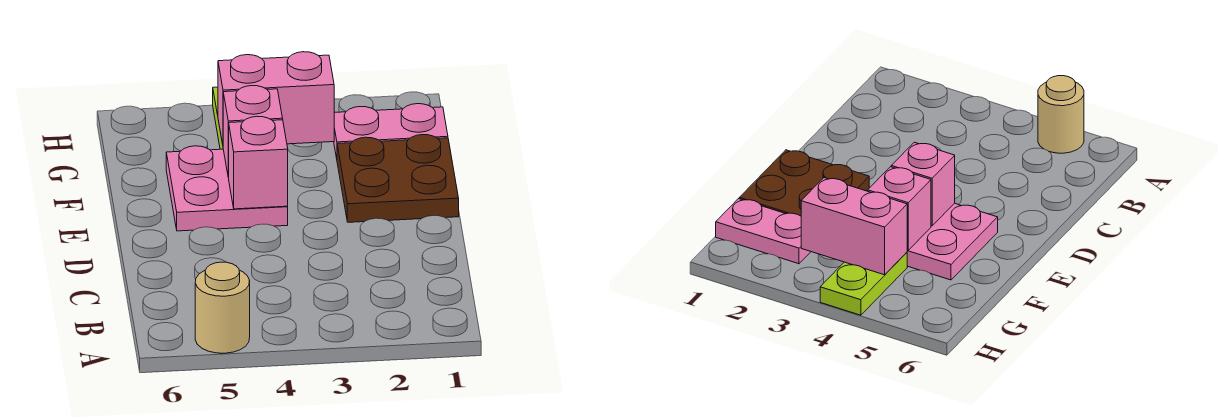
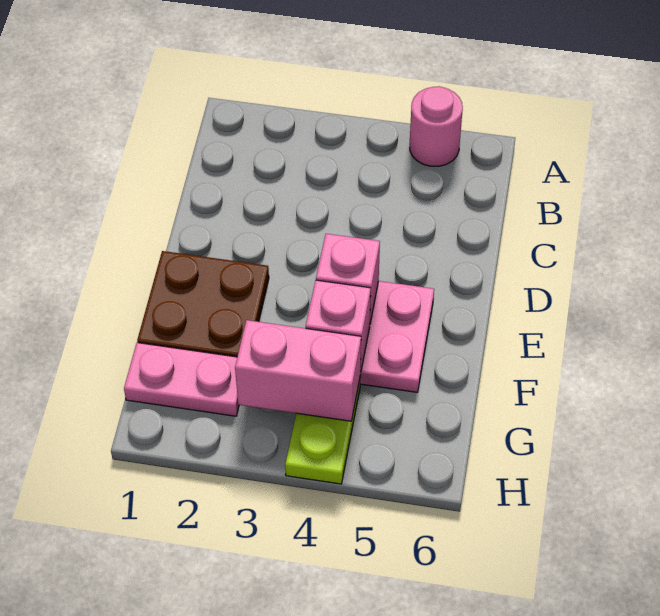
tan round brick A5 level 1 -> pink round brick A5 level 1

